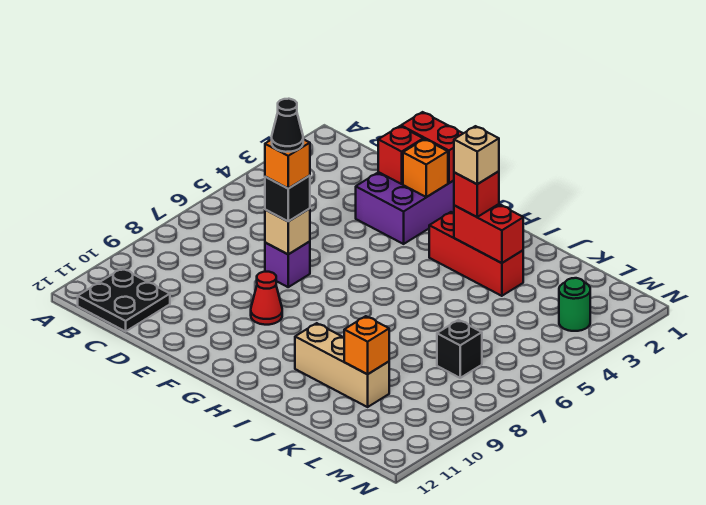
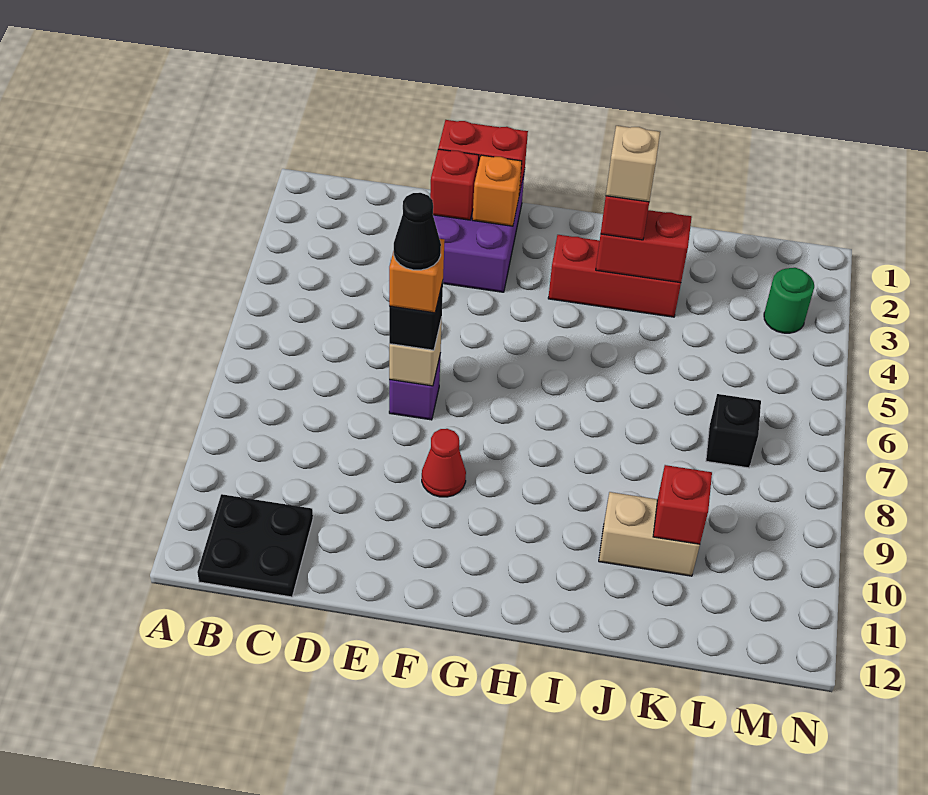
tan brick I10:K10 level 1 -> tan brick J10:K10 level 1
orange brick K10 level 2 -> red brick K10 level 2

